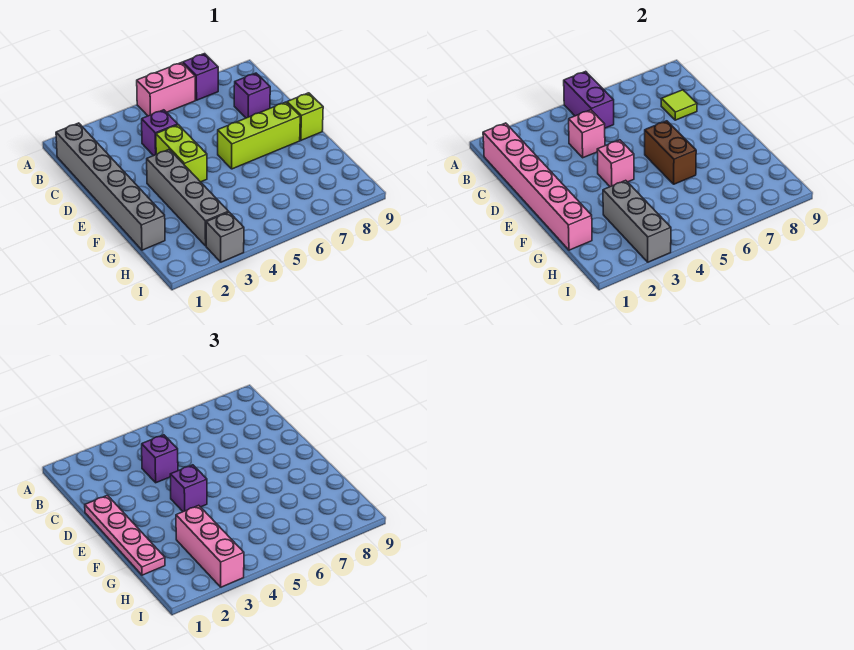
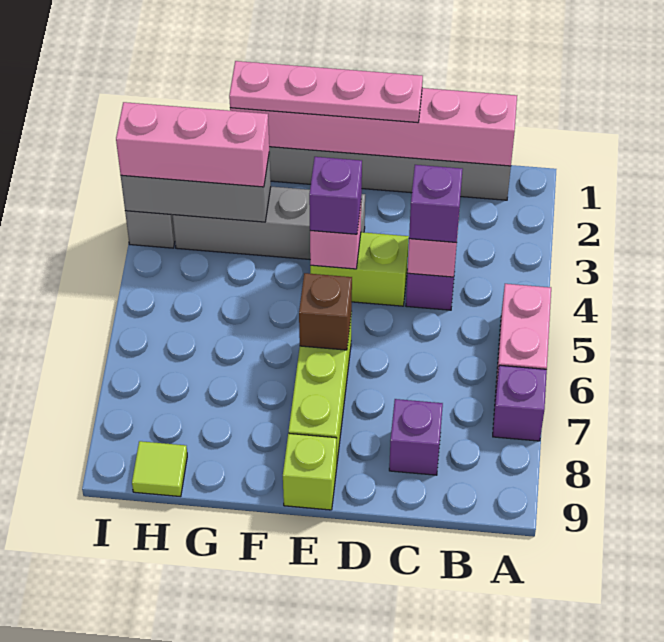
purple brick A5:B5 level 2 -> none
lime tile C8 level 2 -> lime tile H9 level 1
brown brick E6:F6 level 2 -> brown brick E6 level 2

